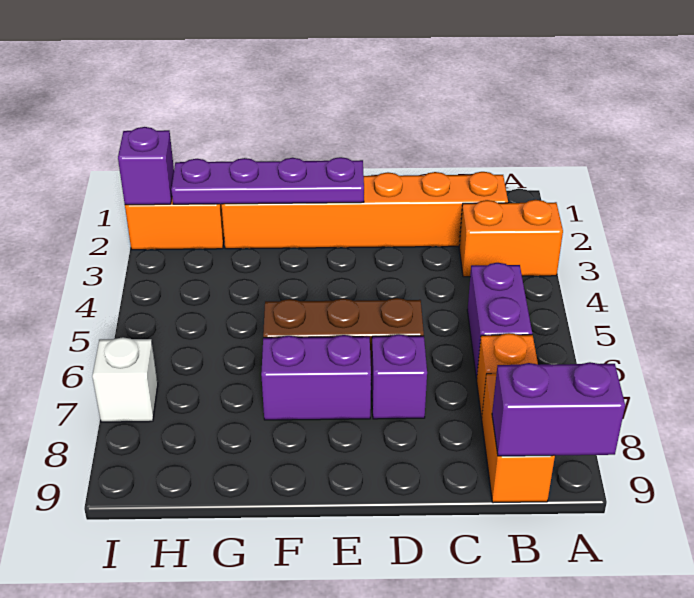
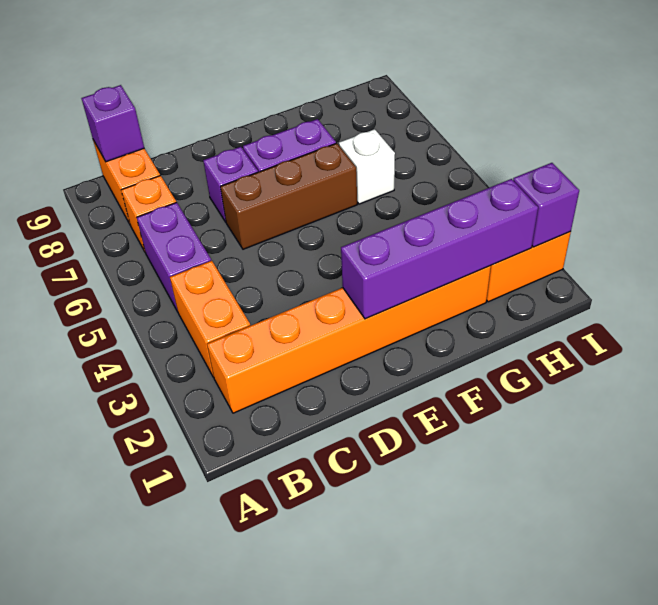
orange brick A3:B3 level 1 -> orange brick B3:B4 level 1
purple brick A9:B9 level 2 -> purple brick B9 level 2
purple plate E2:H2 level 2 -> purple brick E2:H2 level 2
white brick I7 level 1 -> white brick G6 level 1

